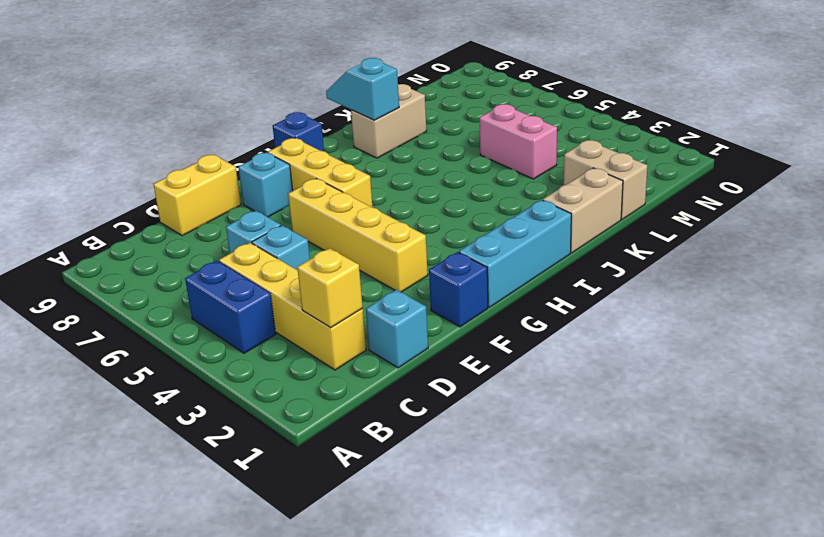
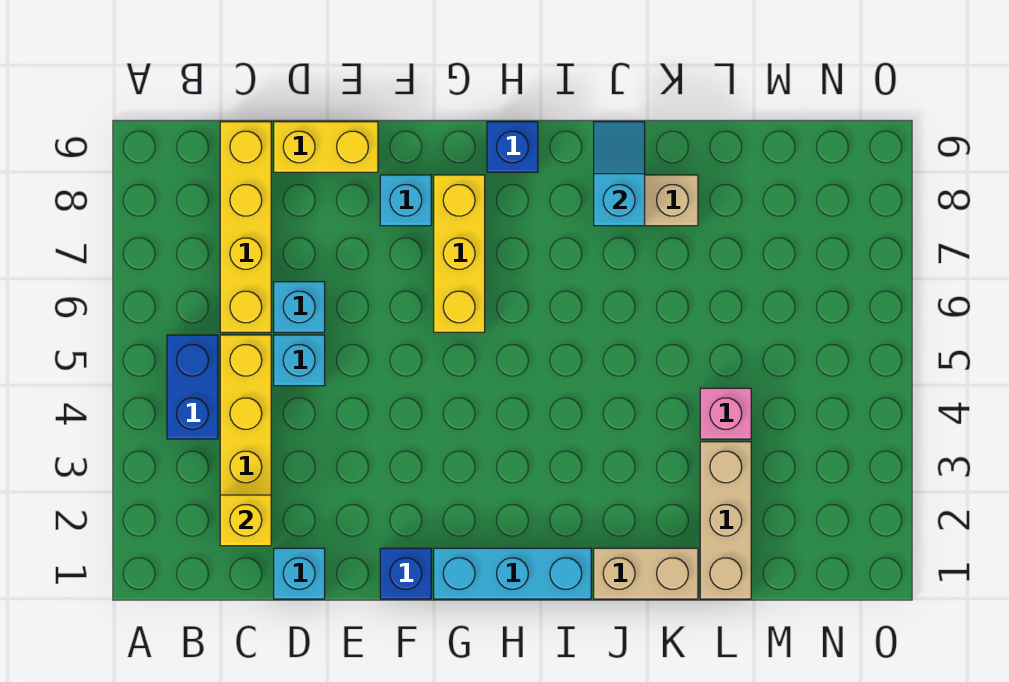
yellow brick F3:F6 level 1 -> yellow brick C6:C9 level 1
tan brick L1:L2 level 1 -> tan brick L1:L3 level 1
pink brick L4:L5 level 1 -> pink brick L4 level 1

